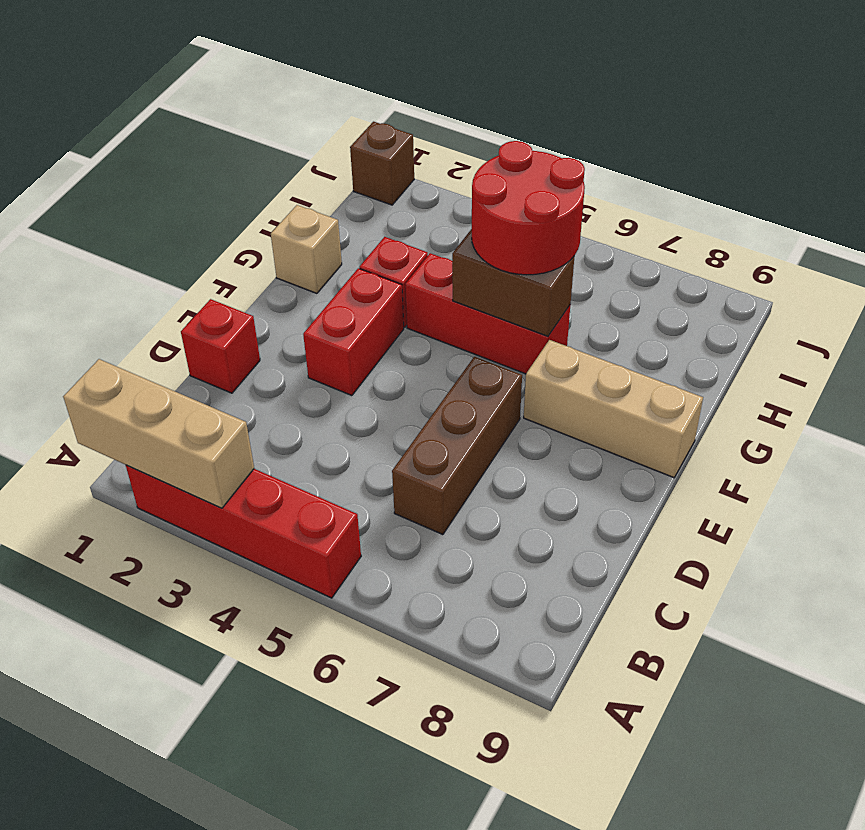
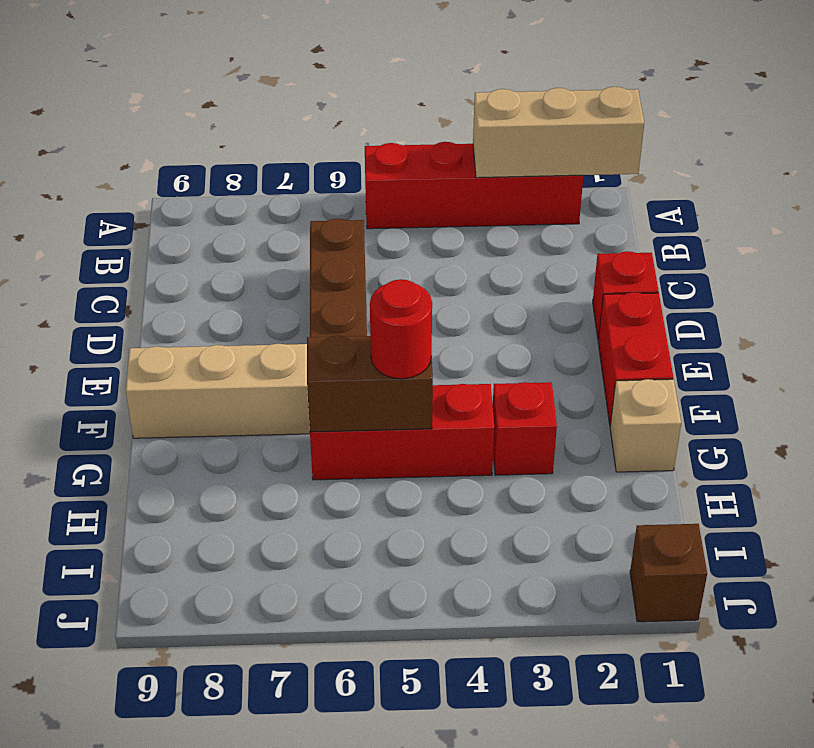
red brick E3:F3 level 1 -> red brick E1:F1 level 1
red round brick G5:H6 level 3 -> red round brick G5 level 3

